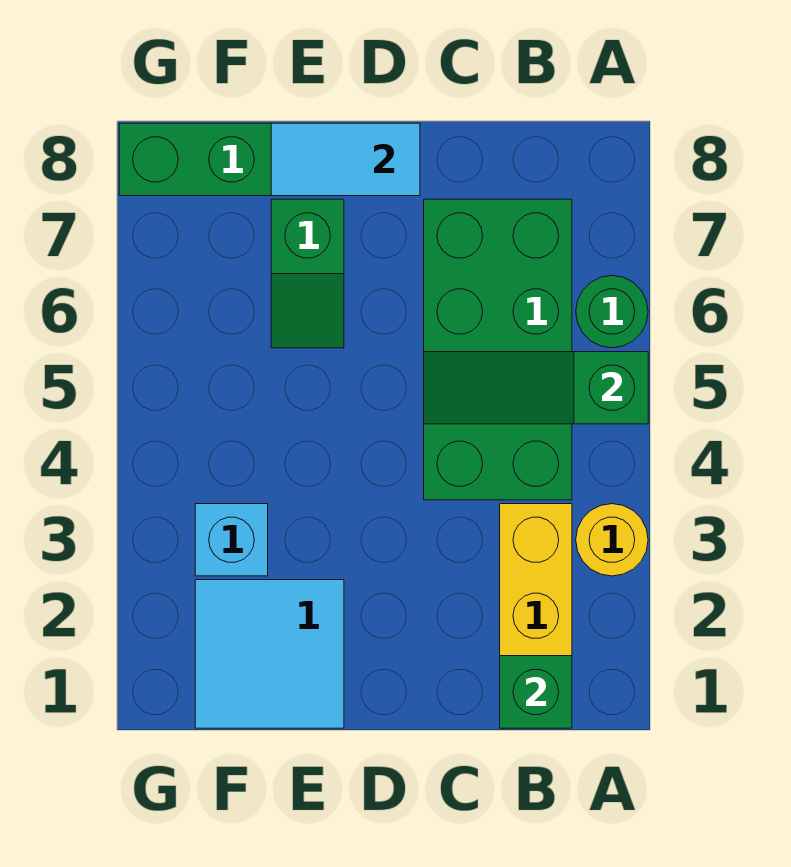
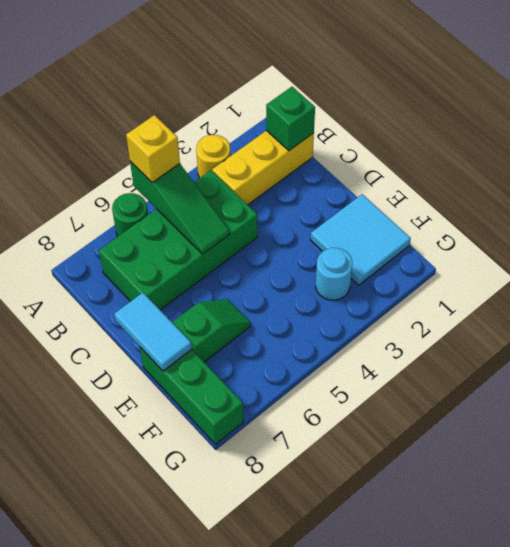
none -> yellow brick A5 level 3
cyan brick F3 level 1 -> cyan round brick F3 level 1

